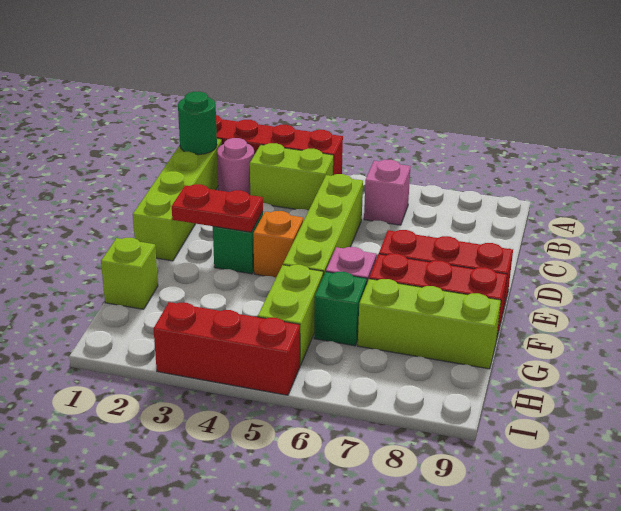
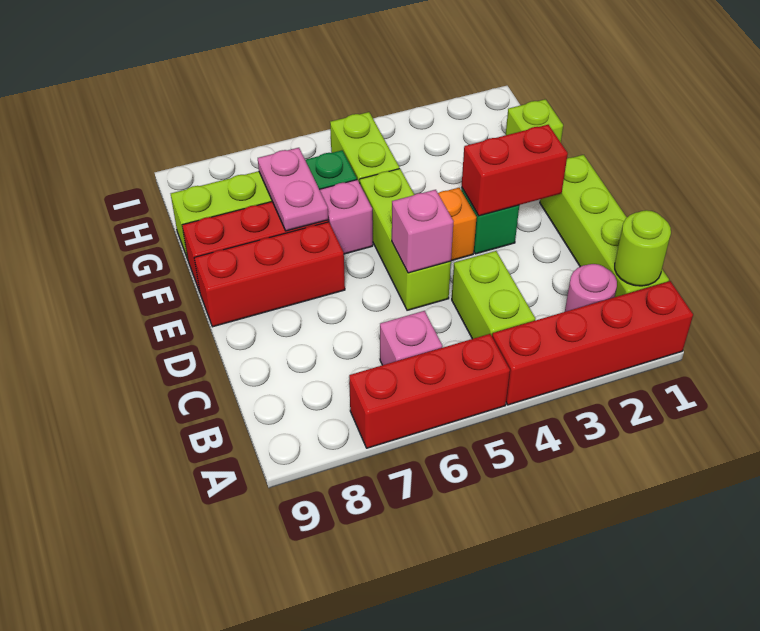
green round brick B1 level 2 -> lime round brick B1 level 2
lime brick B3:B4 level 1 -> lime brick B4:C4 level 1
lime brick C5:F5 level 1 -> lime brick D5:F5 level 1
none -> pink brick D5 level 2
red plate E2:E3 level 2 -> red brick E2:E3 level 2
none -> pink plate F7:G7 level 2
red brick I3:I5 level 1 -> red brick A5:A7 level 1

